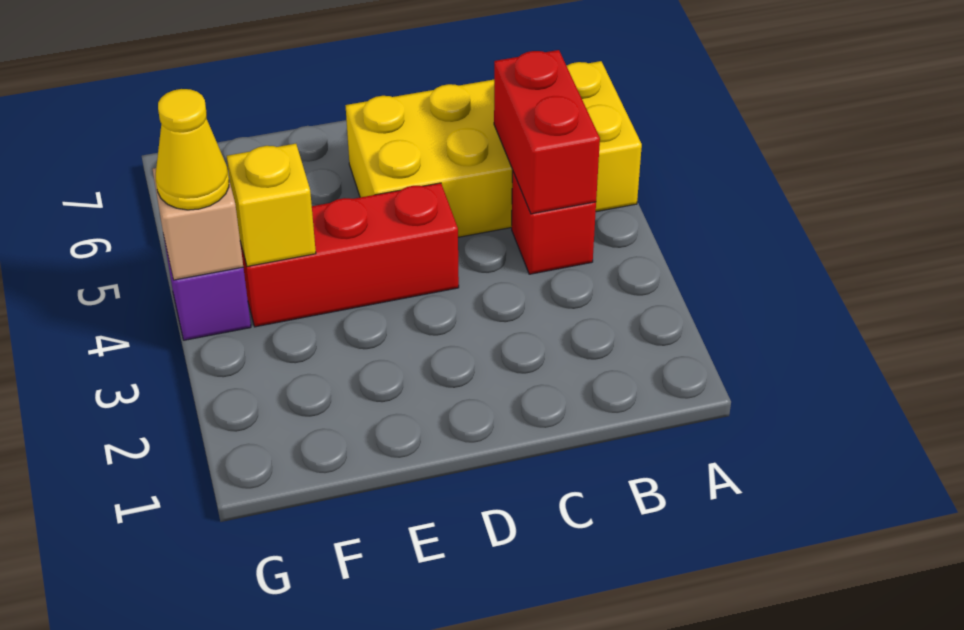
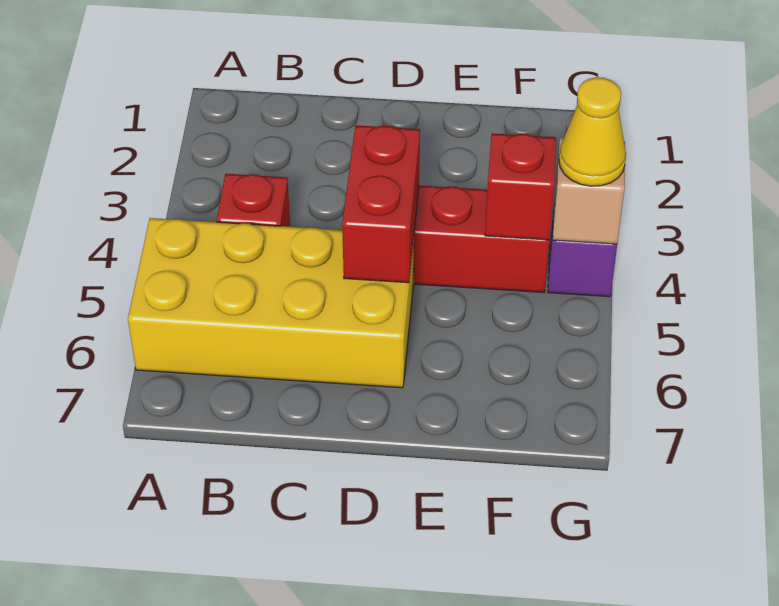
red brick B4:B5 level 2 -> red brick D4:D5 level 2
yellow brick F4 level 2 -> red brick F4 level 2

